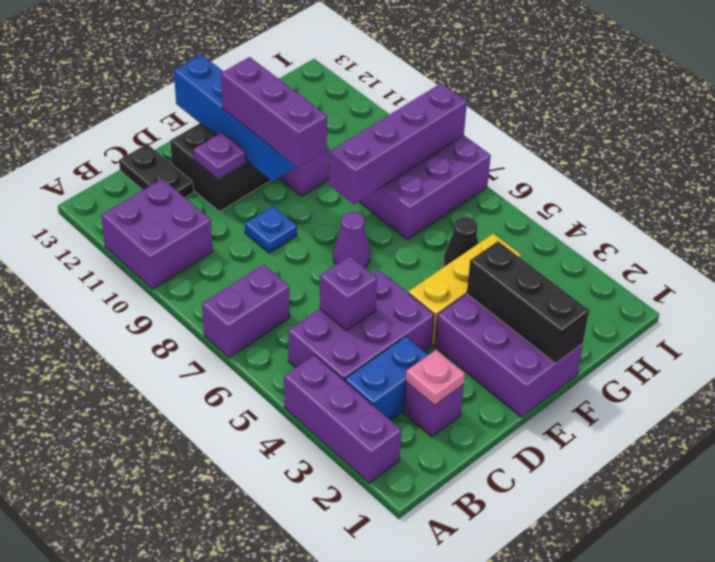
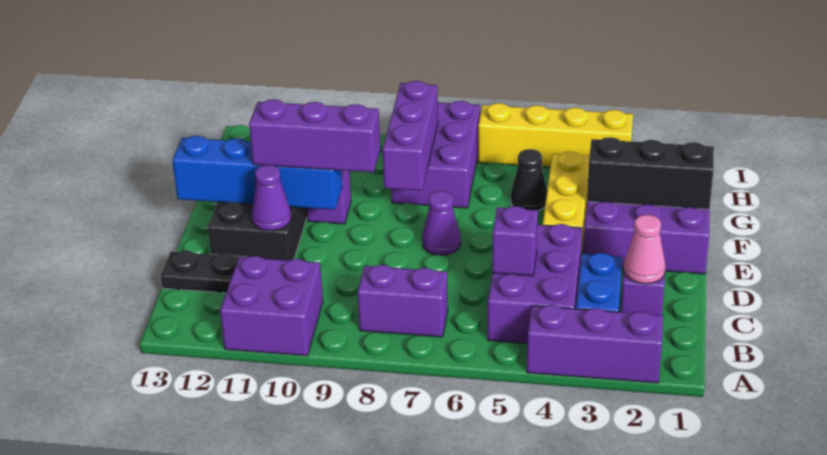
purple brick A7:B7 level 1 -> purple brick B7:B8 level 1
pink plate C2 level 2 -> pink cone C2 level 2
blue plate D9 level 1 -> none
purple plate D11 level 2 -> purple cone D11 level 2
purple brick F8:I8 level 2 -> purple brick F8:H8 level 2
none -> yellow brick I3:I6 level 1

